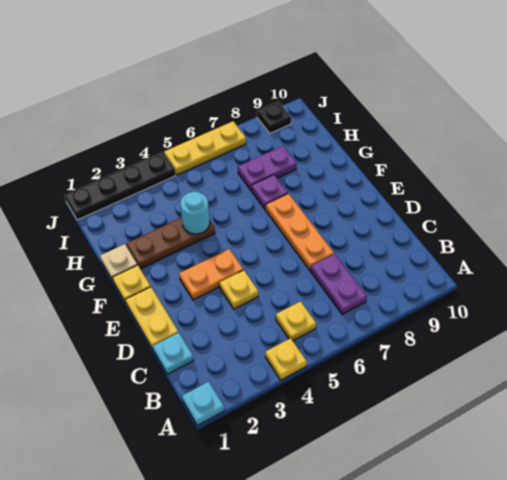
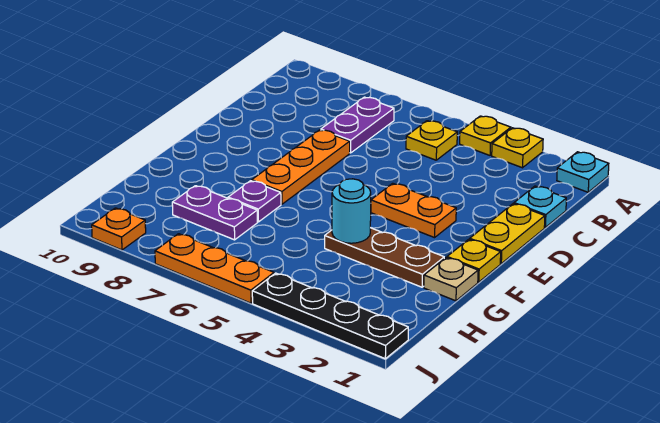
yellow plate D4 level 1 -> yellow plate A3 level 1
yellow plate J5:J7 level 1 -> orange plate J5:J7 level 1
black plate J9 level 1 -> orange plate J9 level 1

